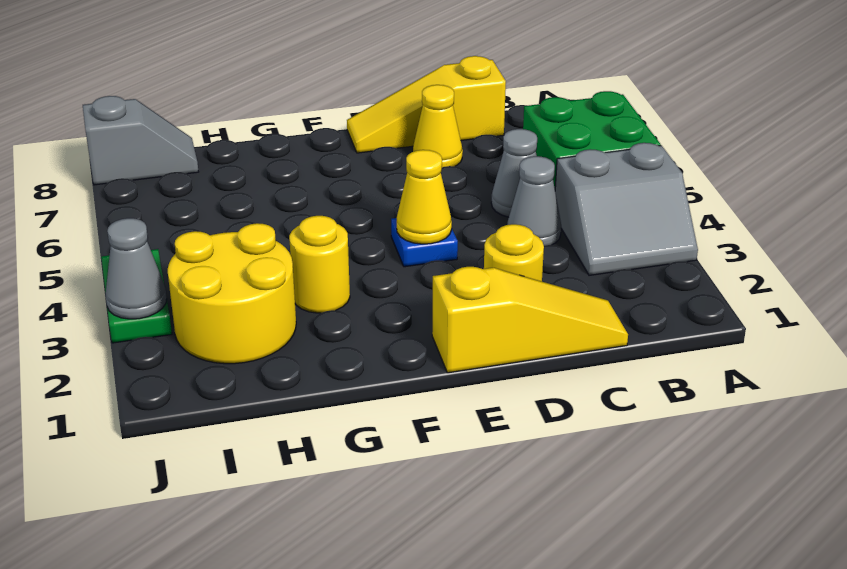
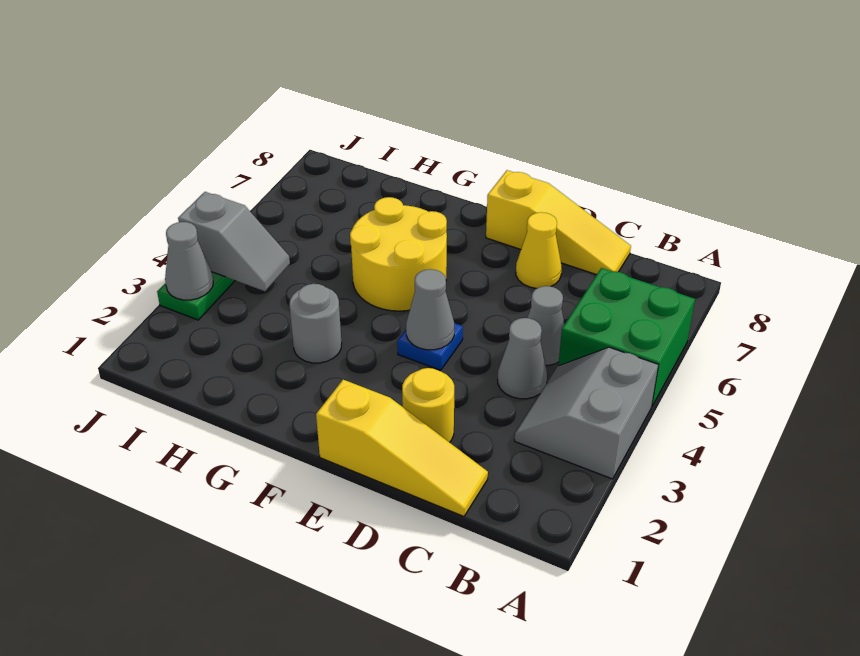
grey slope A3:B4 level 1 top 4 -> grey slope A3:B4 level 1 top A
yellow slope C8:E8 level 1 top C -> yellow slope C8:E8 level 1 top E
yellow cone E4 level 2 -> grey cone E4 level 2
yellow round brick G3 level 1 -> grey round brick G3 level 1
yellow round brick H2:I3 level 1 -> yellow round brick F5:G6 level 1
grey slope I8:J8 level 1 top J -> grey slope I4:J4 level 2 top J

